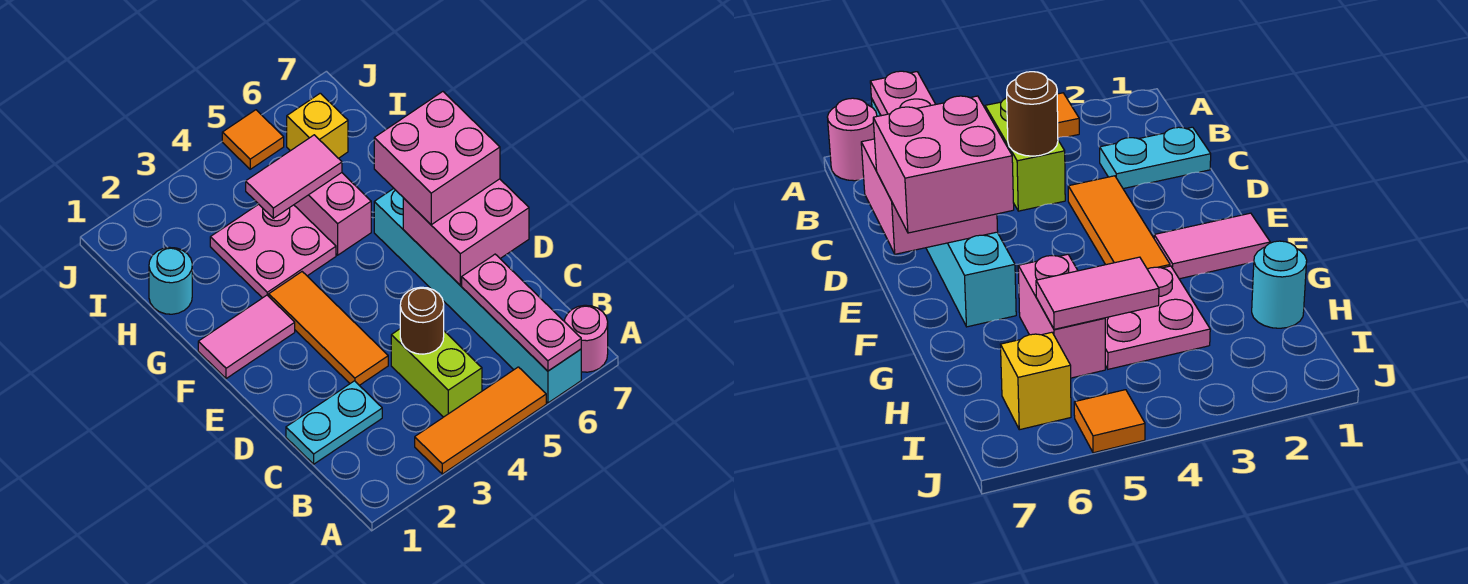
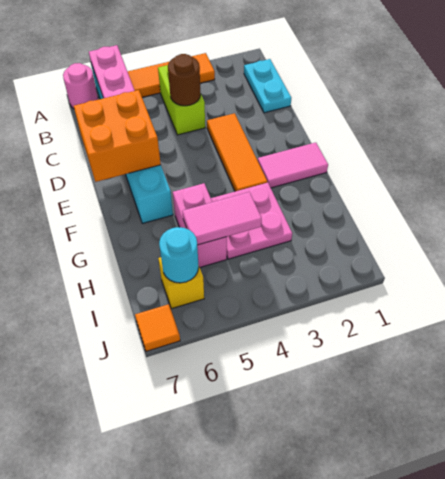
cyan plate C1:C2 level 1 -> cyan plate B1:C1 level 1
pink brick D6:E7 level 2 -> orange brick D6:E7 level 2
pink brick E6:F7 level 3 -> none
cyan round brick H1 level 1 -> cyan round brick I6 level 2
orange tile J5 level 1 -> orange tile J7 level 1

